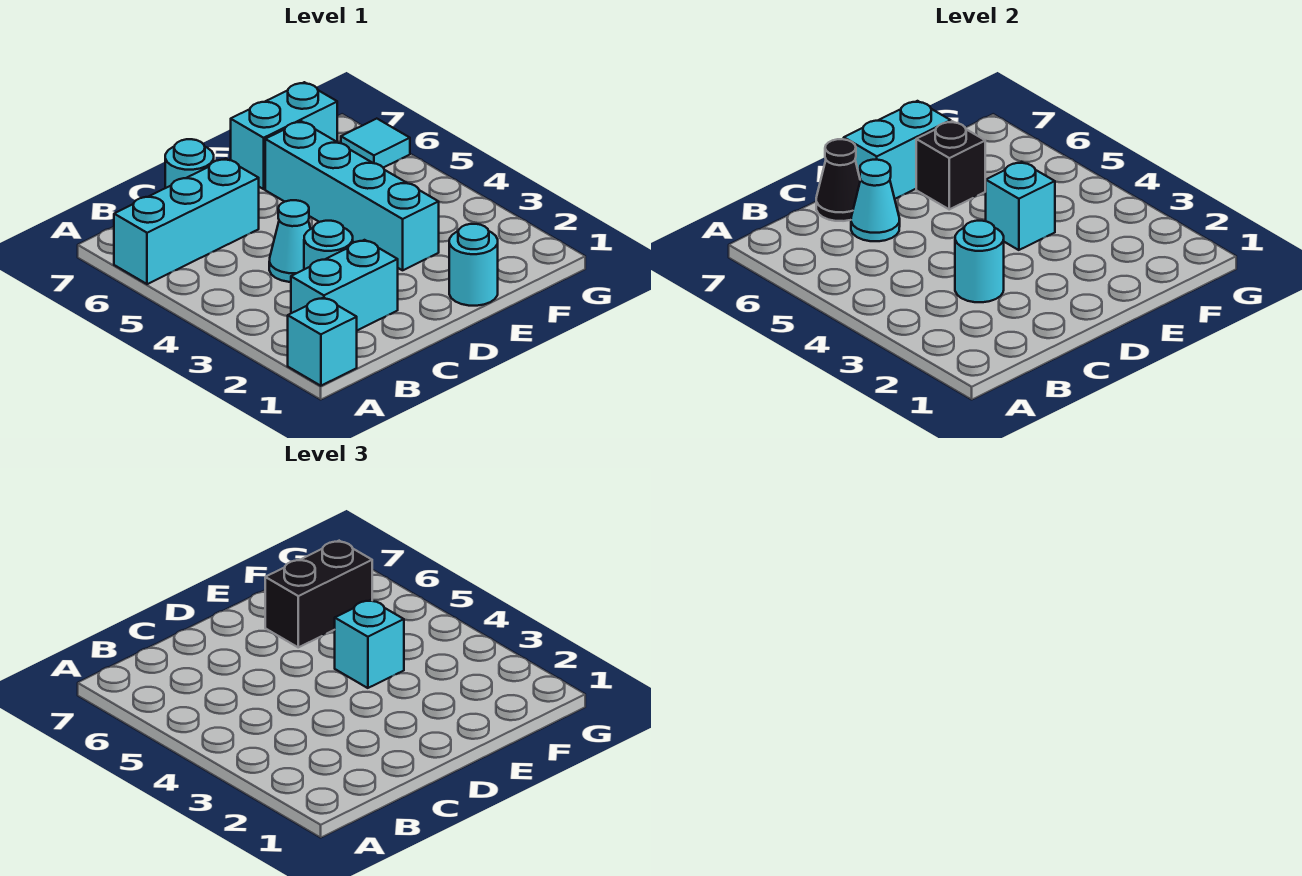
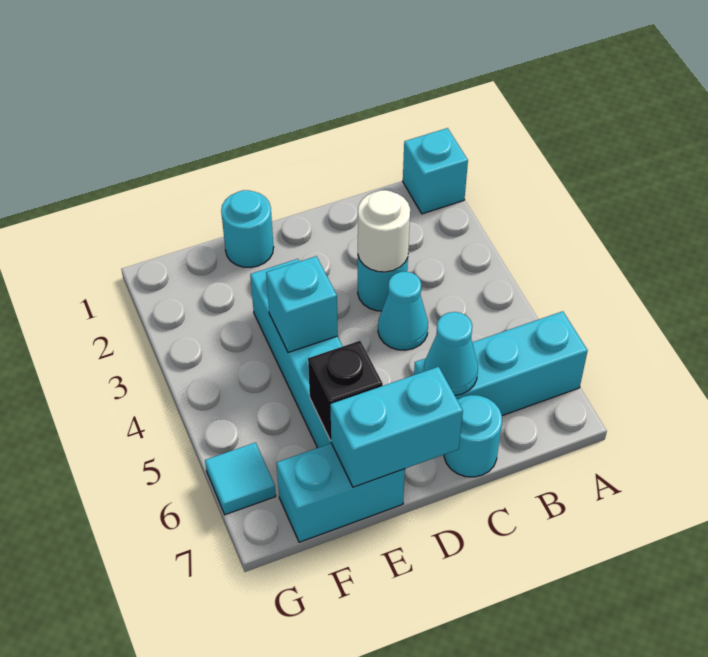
cyan brick B2:C2 level 1 -> none
cyan round brick C3 level 2 -> white round brick C3 level 2
black cone C7 level 2 -> none
cyan brick E4 level 3 -> none
black brick E6:F6 level 3 -> none

